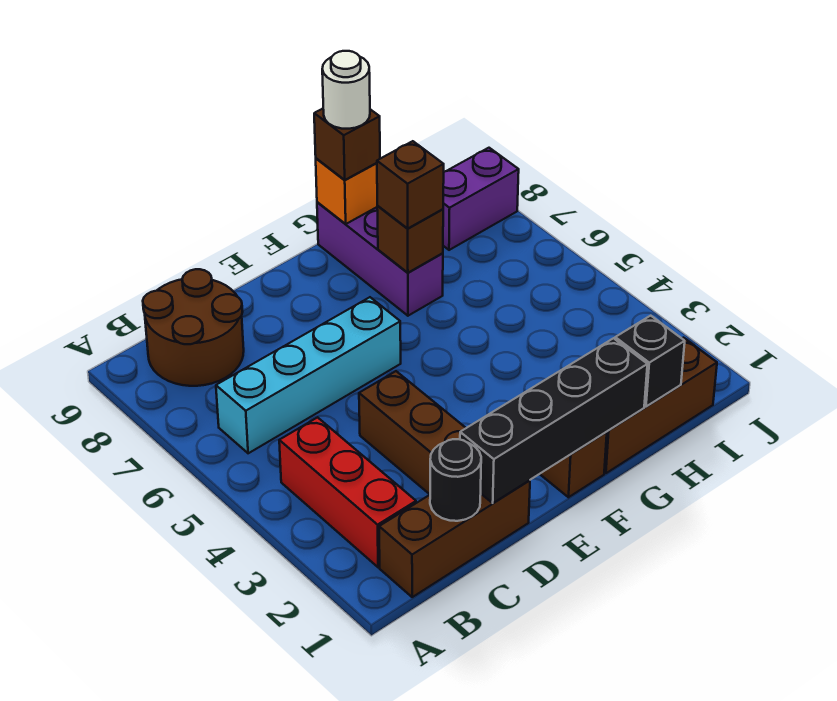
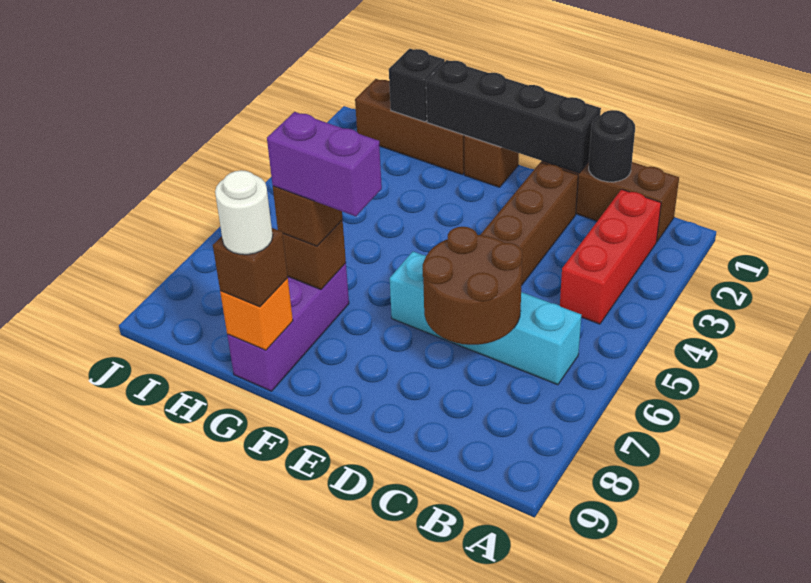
brown round brick B8:C9 level 1 -> brown round brick C6:D7 level 2
purple brick I8:J8 level 1 -> purple brick F7:G7 level 4

